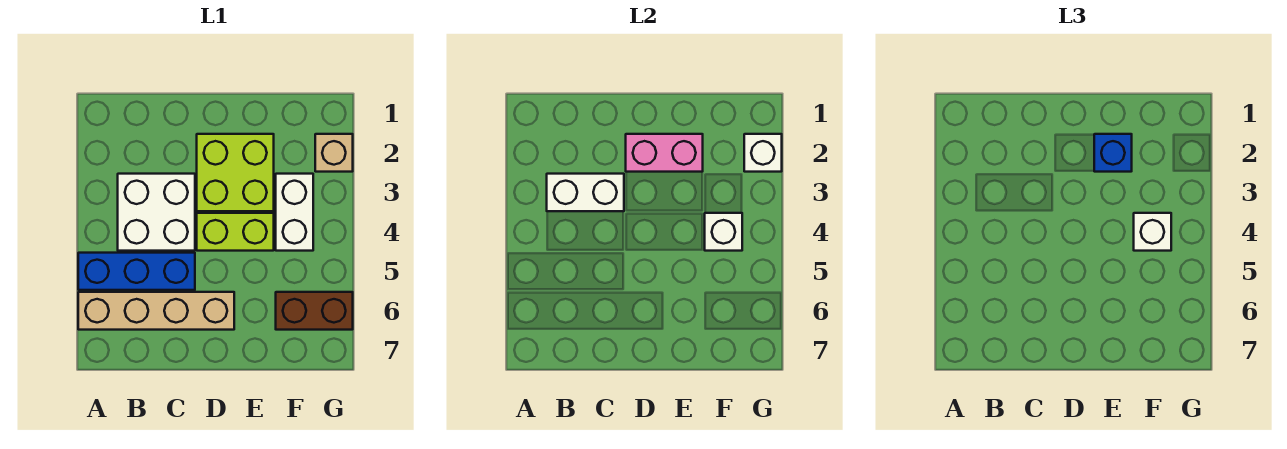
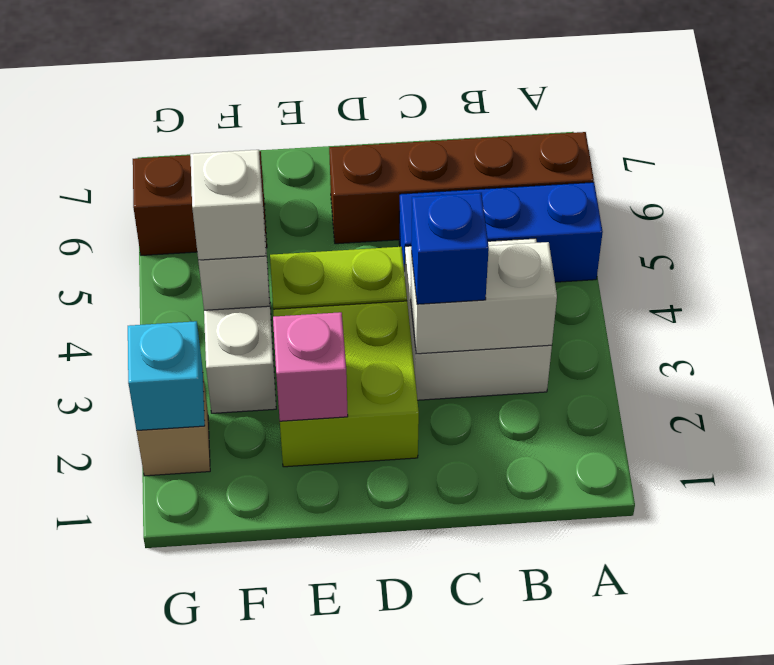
tan brick A6:D6 level 1 -> brown brick A6:D6 level 1
pink brick D2:E2 level 2 -> pink brick E2 level 2
blue brick E2 level 3 -> blue brick C3 level 3
white brick G2 level 2 -> cyan brick G2 level 2

